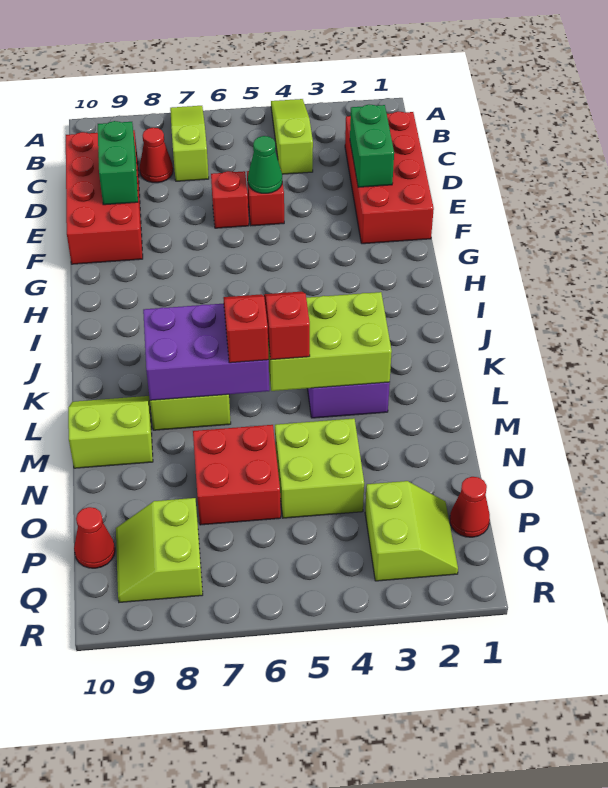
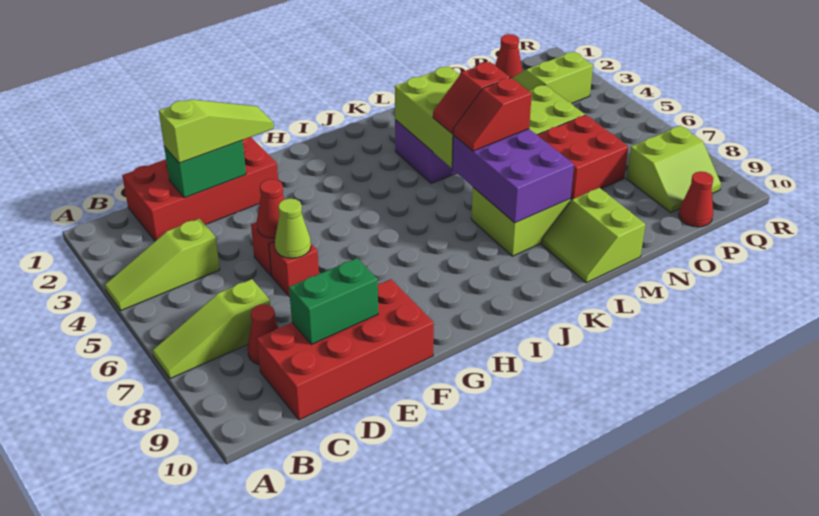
none -> lime slope D2:F2 level 3 top D
green cone E5 level 2 -> red cone E5 level 2
none -> lime cone E6 level 2

